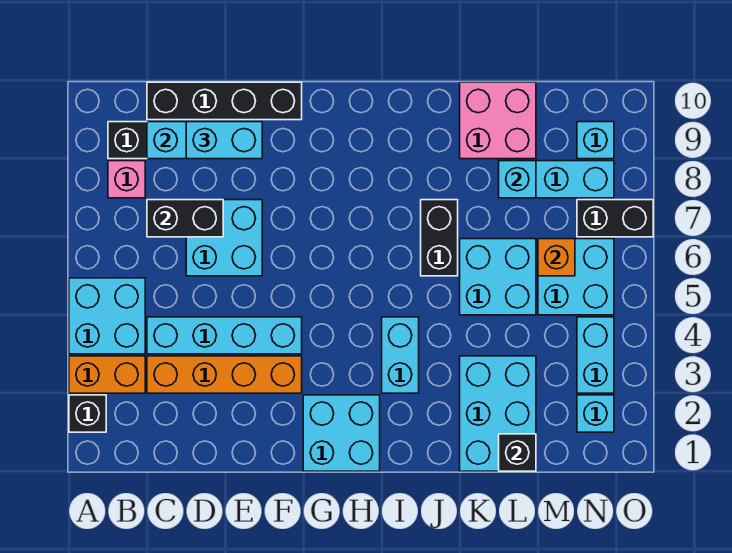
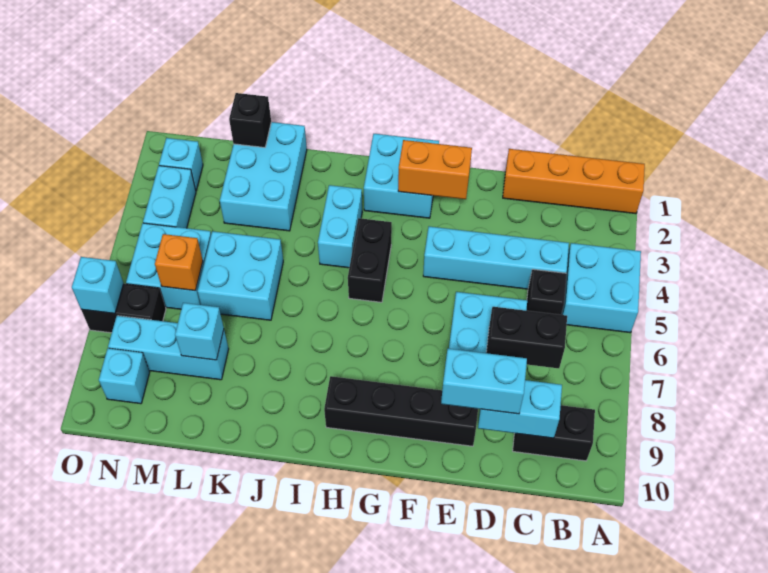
black brick A2 level 1 -> black brick C5 level 1
orange brick A3:B3 level 1 -> orange brick F2:G2 level 2
pink brick B8 level 1 -> none
orange brick C3:F3 level 1 -> orange brick A1:D1 level 1
black brick C10:F10 level 1 -> black brick E9:H9 level 1
black brick J6:J7 level 1 -> black brick H4:H5 level 1
pink brick K9:L10 level 1 -> none
none -> cyan brick O7 level 2

